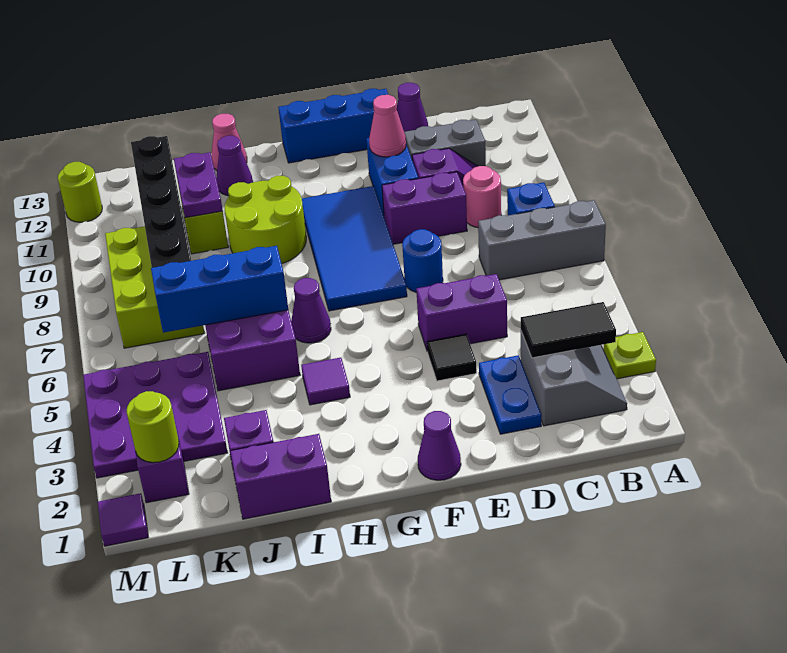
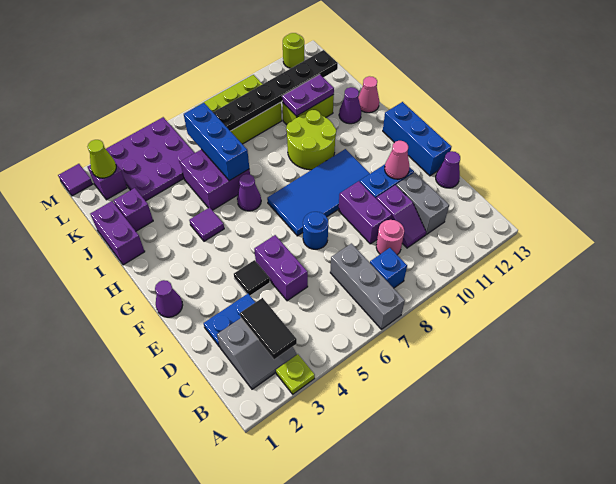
lime round brick L2 level 2 -> lime cone L2 level 2

